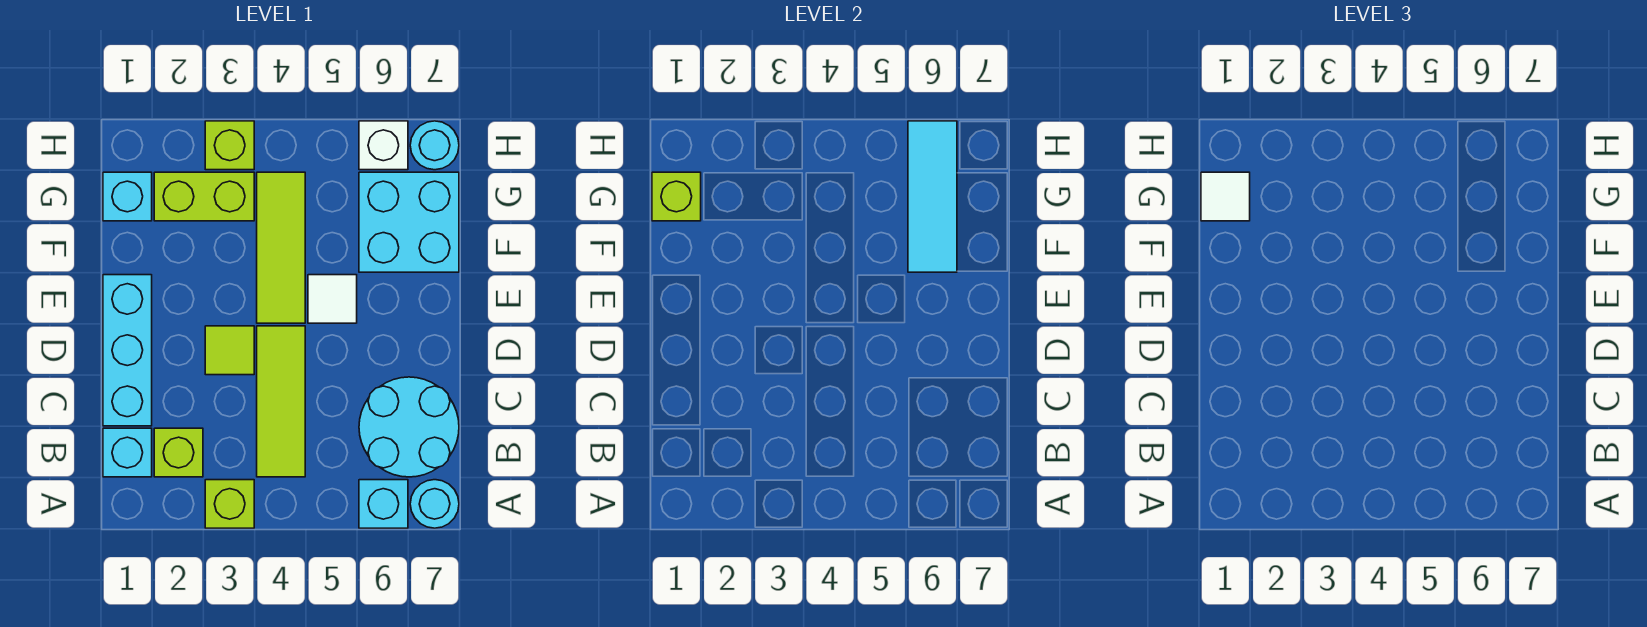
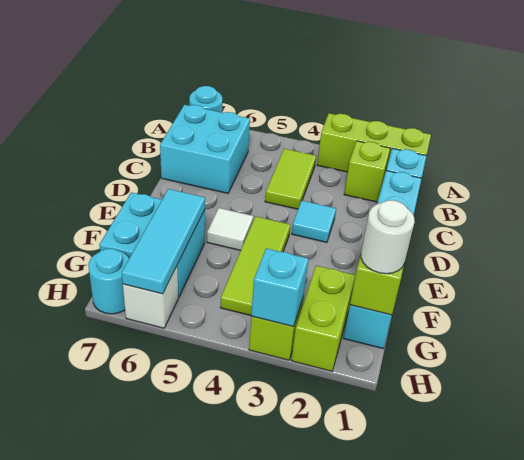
lime brick A3 level 1 -> lime brick A1:A3 level 1
cyan brick A6 level 1 -> cyan brick H3 level 2
lime tile B4:D4 level 1 -> lime tile B4:C4 level 1
cyan round brick B6:C7 level 1 -> cyan brick B6:C7 level 1
lime tile D3 level 1 -> cyan tile D3 level 1
white tile G1 level 3 -> white round brick G1 level 3
lime brick G2:G3 level 1 -> lime brick G2:H2 level 1

